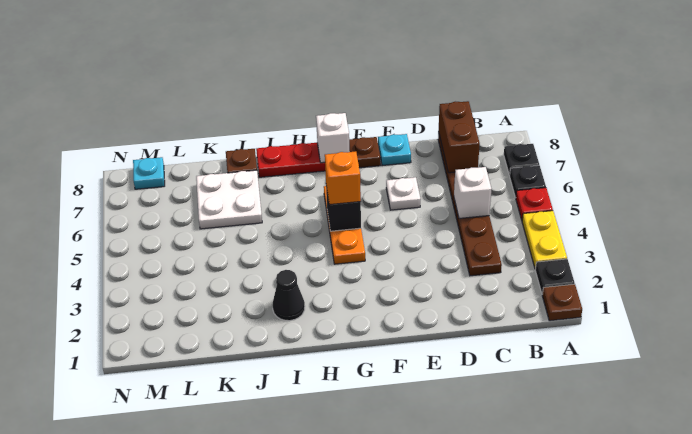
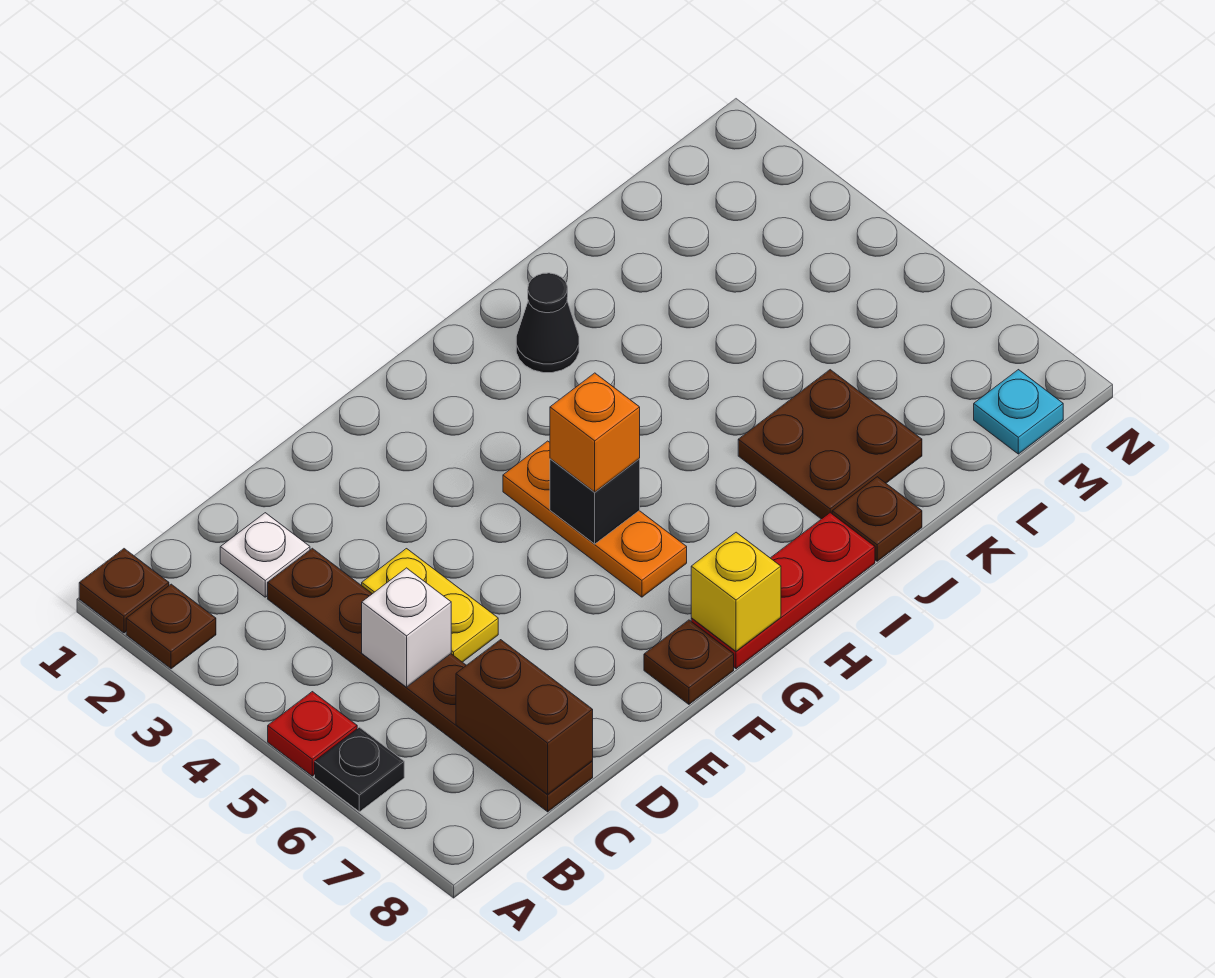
black plate A2 level 1 -> brown plate A2 level 1
yellow plate A3:A4 level 1 -> yellow plate D4:D5 level 1
black plate A7 level 1 -> none
white plate E6 level 1 -> white plate C2 level 1
cyan plate E8 level 1 -> none
white brick G8 level 2 -> yellow brick G8 level 2
white plate J6:K7 level 1 -> brown plate J6:K7 level 1

